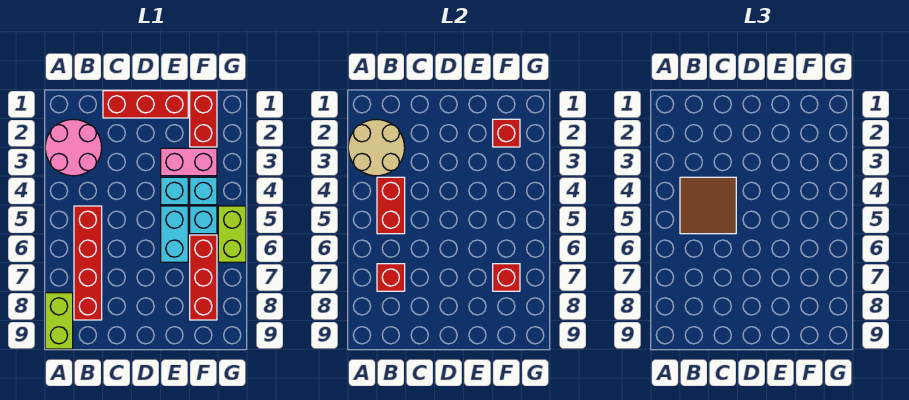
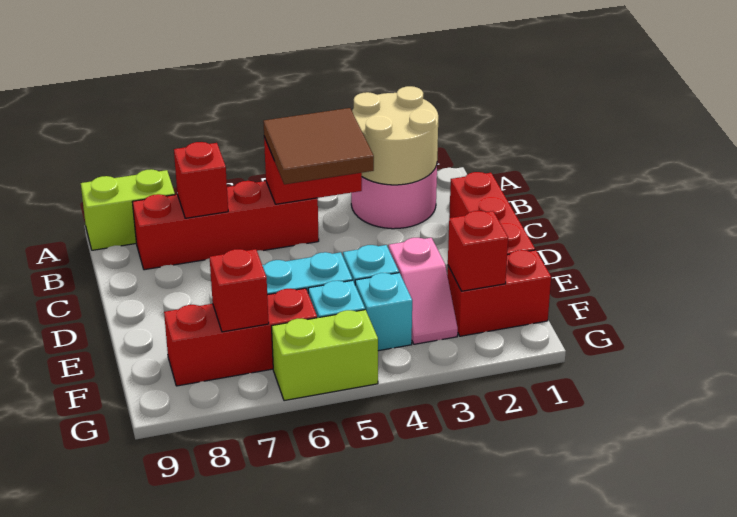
pink brick E3:F3 level 1 -> pink slope E3:F3 level 1 top E

